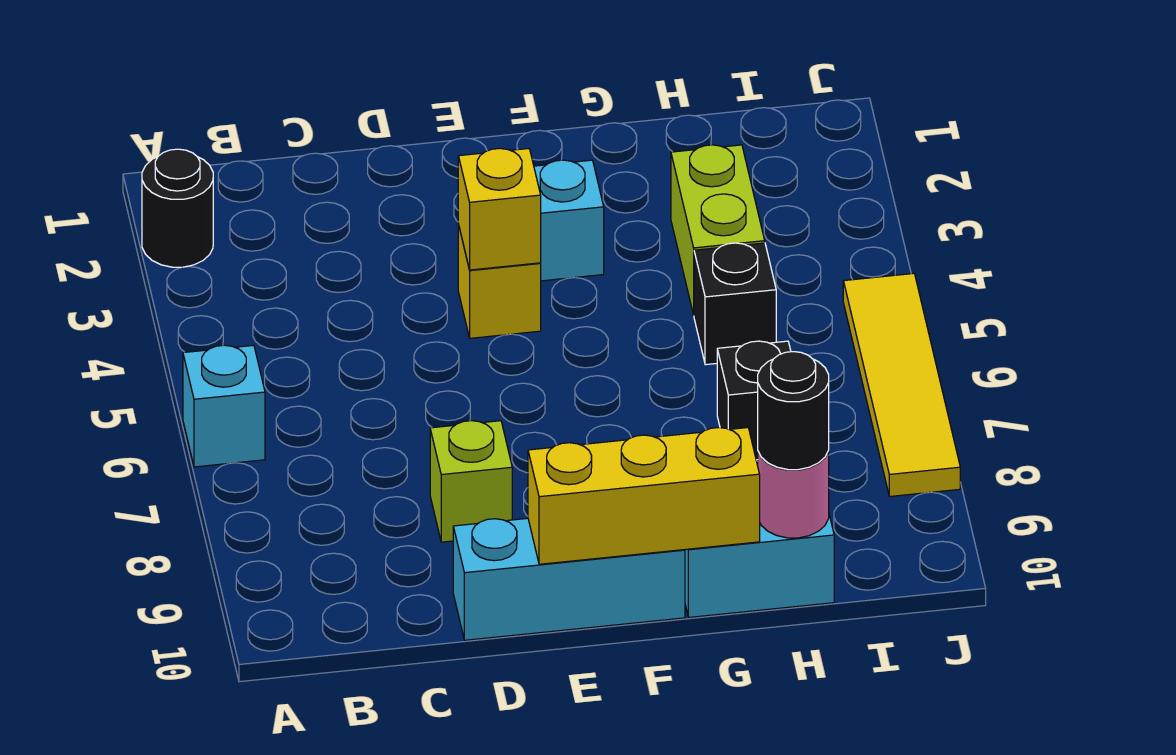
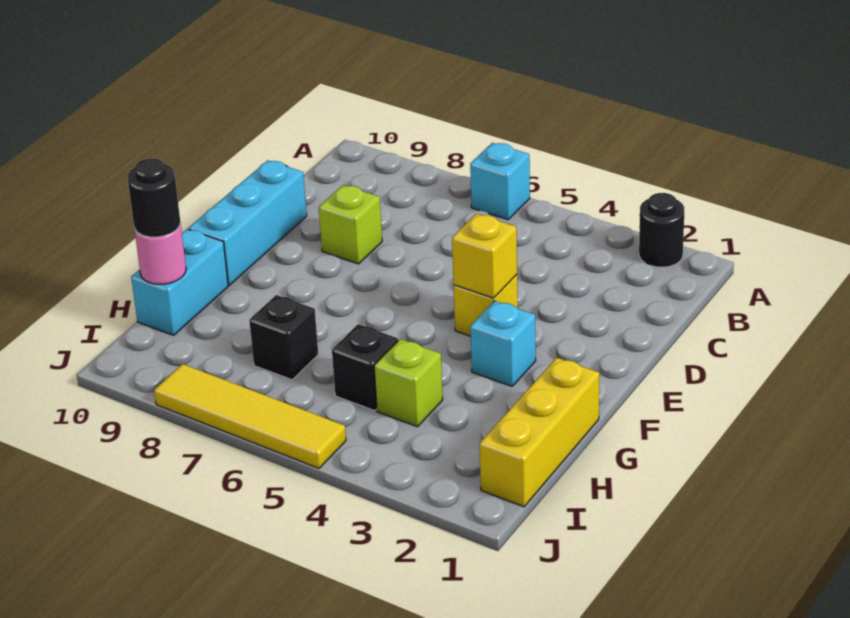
yellow brick E10:G10 level 2 -> yellow brick G1:I1 level 1
lime brick H3:H4 level 1 -> lime brick H4 level 1

